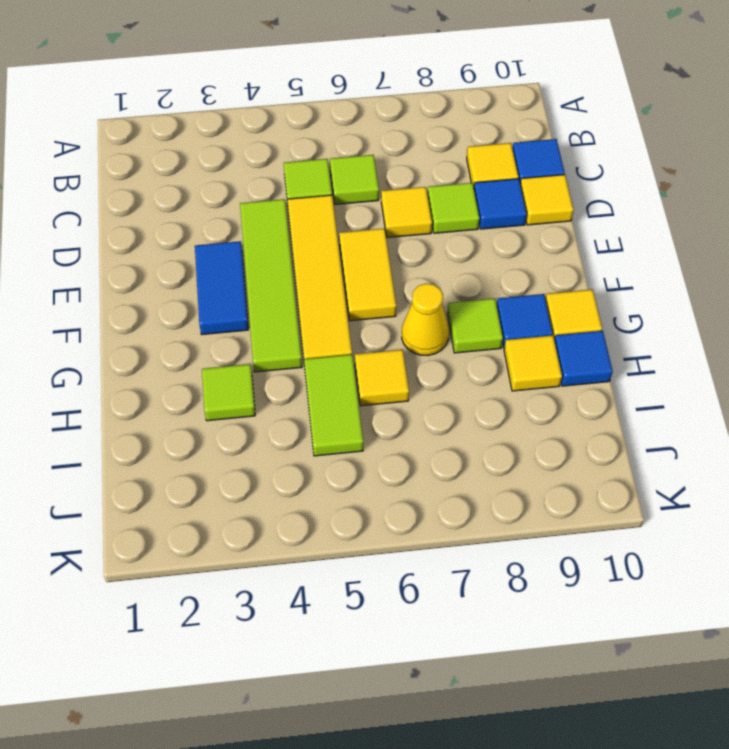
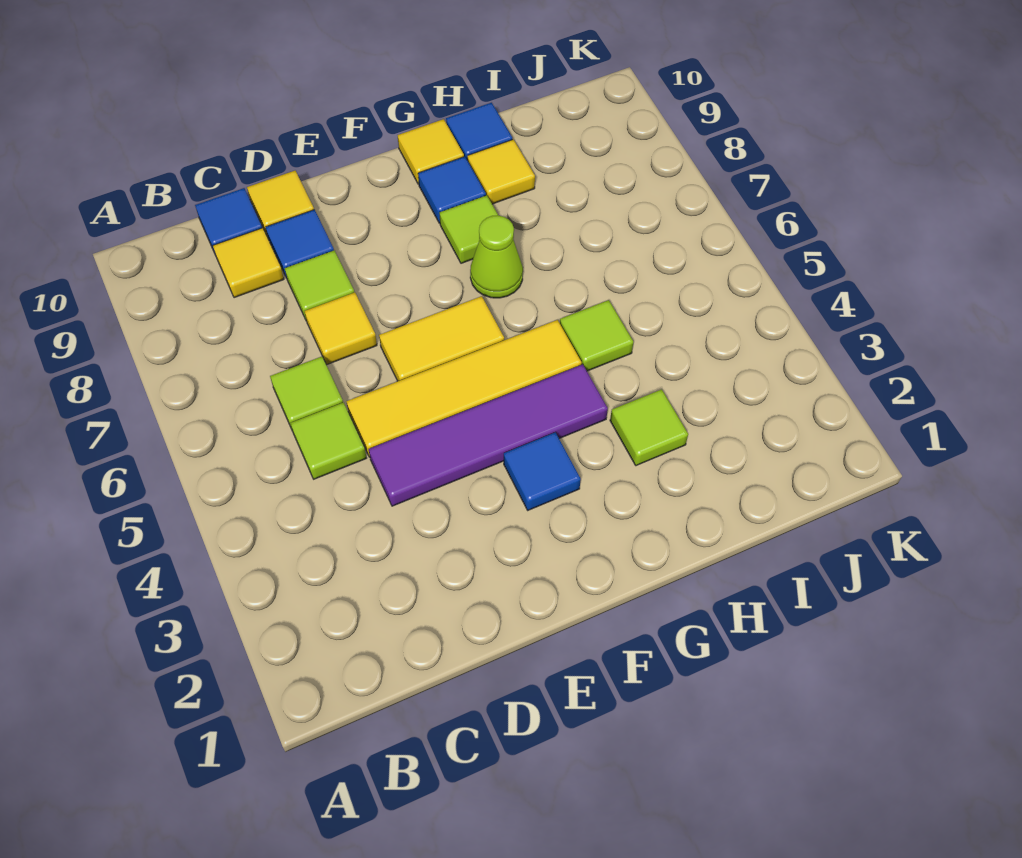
lime tile D4:G4 level 1 -> purple tile D4:G4 level 1
blue tile E3:F3 level 1 -> blue tile F3 level 1
yellow cone G7 level 1 -> lime cone G7 level 1
lime tile H5:I5 level 1 -> lime tile H5 level 1
yellow tile H6 level 1 -> none

